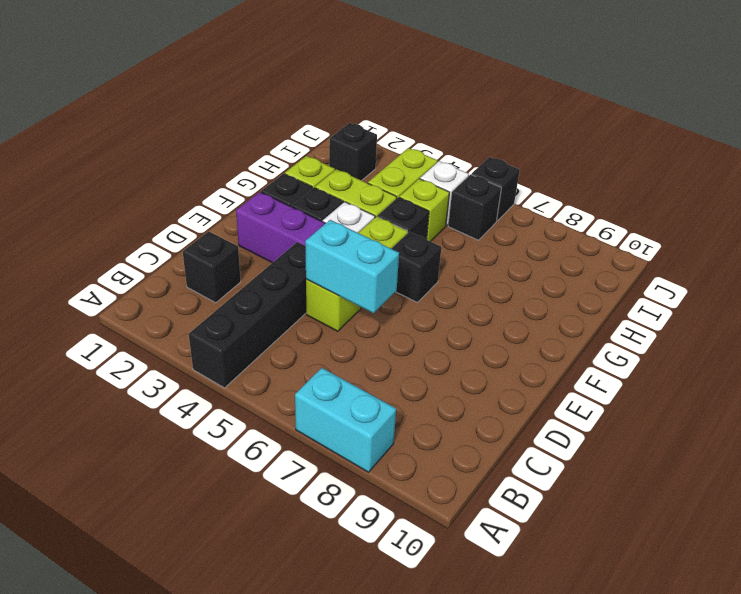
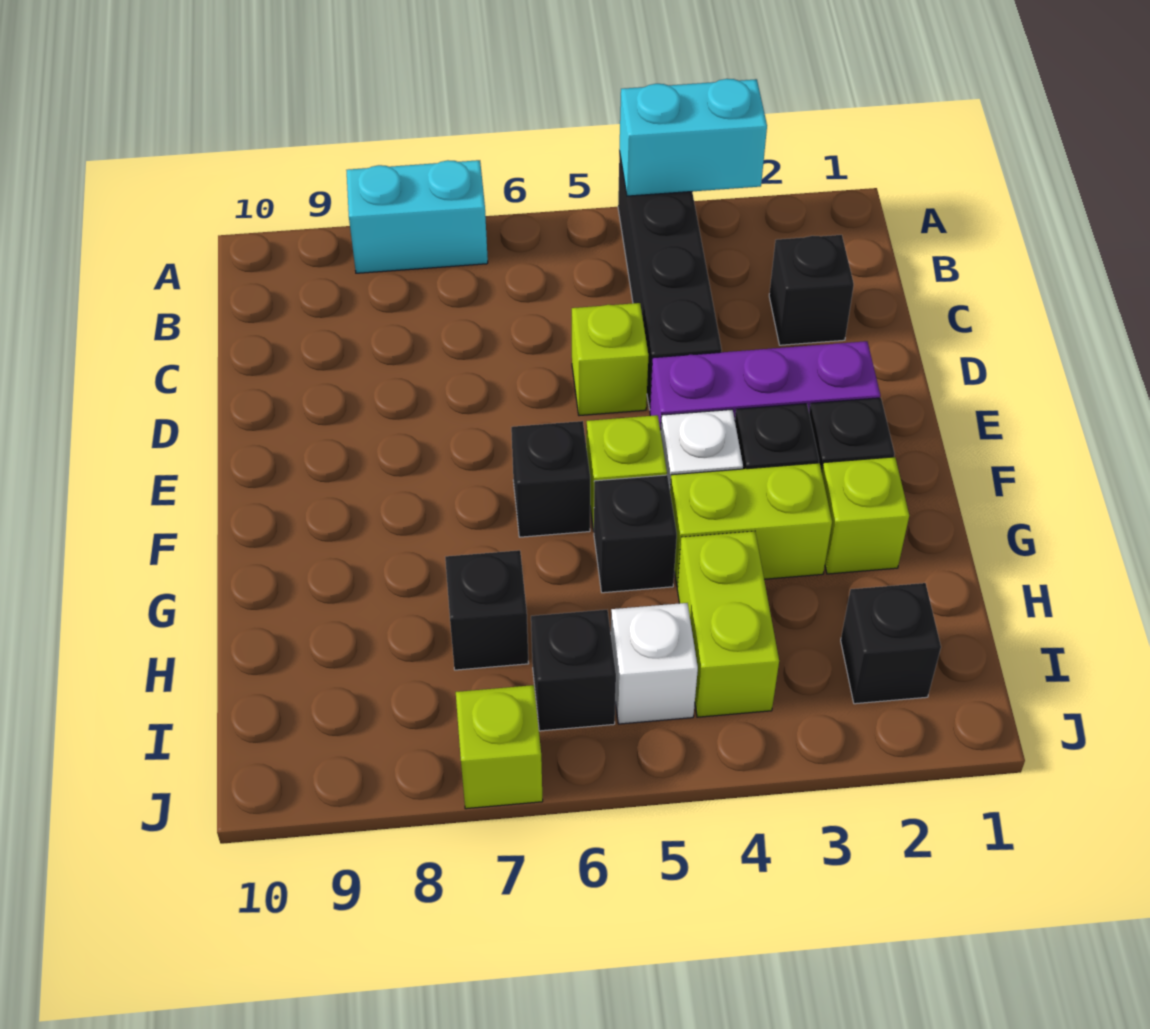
cyan brick D5:D6 level 2 -> cyan brick A3:A4 level 2
lime brick H5 level 1 -> lime brick J7 level 1
black brick J6 level 1 -> black brick H7 level 1

